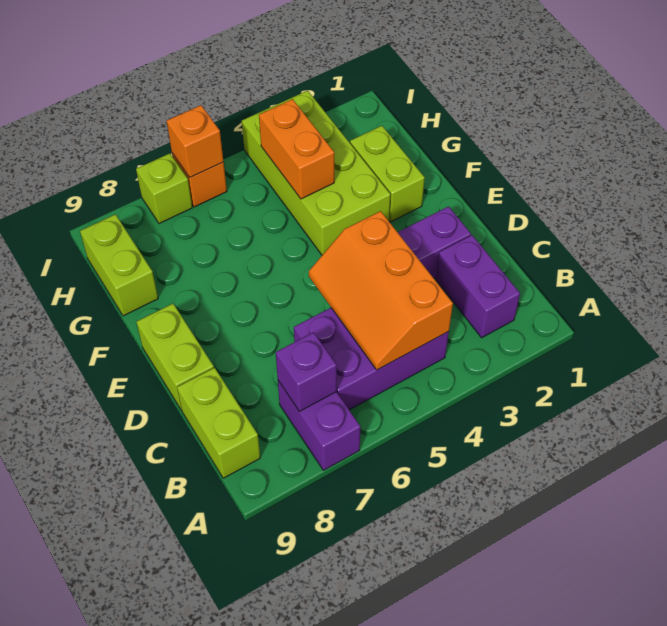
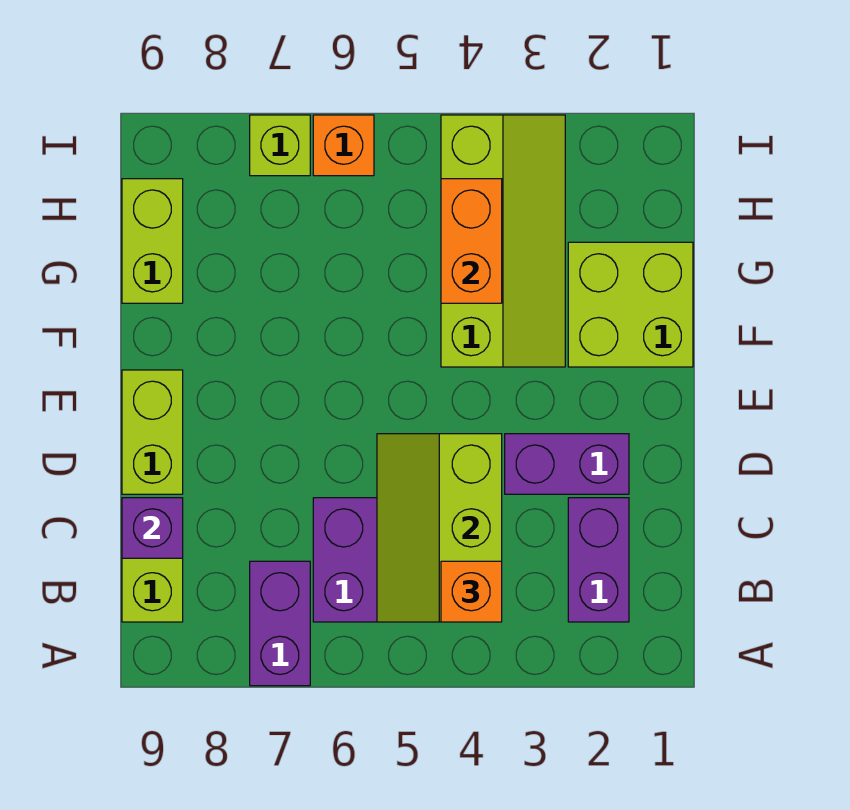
orange slope B4:D5 level 2 top 4 -> lime slope B4:D5 level 2 top 4
purple brick B7 level 2 -> purple brick C9 level 2
lime brick F2:G2 level 1 -> lime brick F1:G2 level 1
lime brick F3:I4 level 1 -> lime slope F3:I4 level 1 top 4
orange brick I6 level 2 -> orange brick B4 level 3

